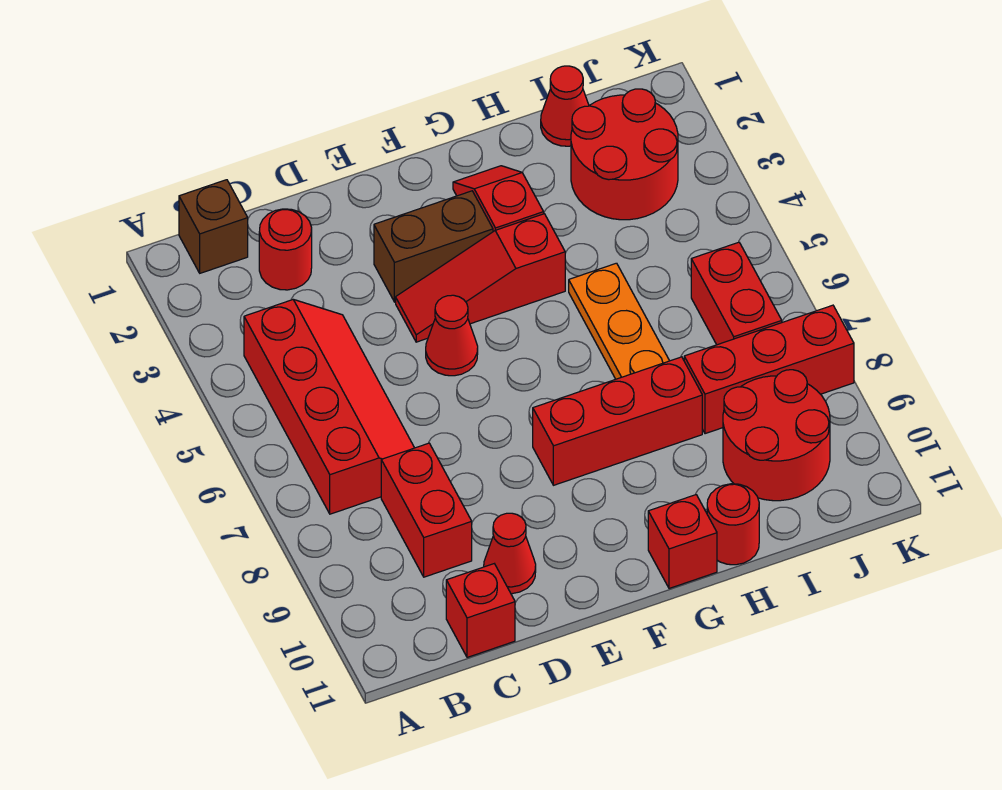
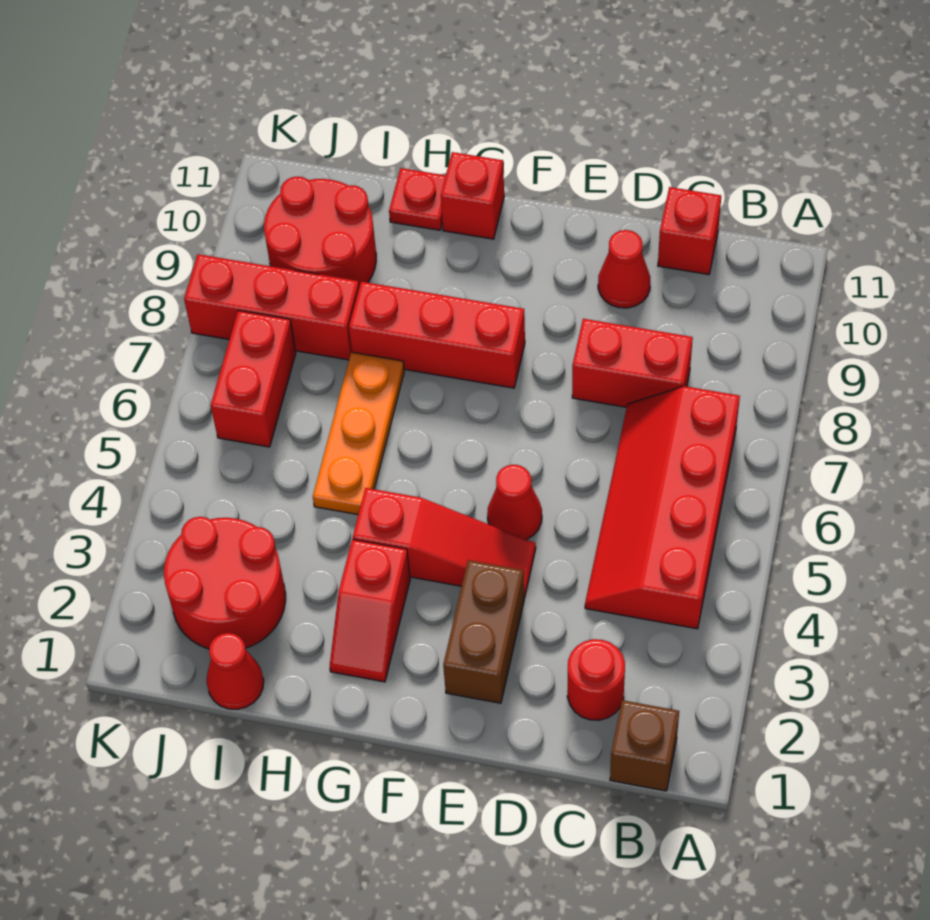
red brick C8:C9 level 1 -> red brick C8:D8 level 1
brown brick E3:F3 level 1 -> brown brick E2:E3 level 1
red round brick H11 level 1 -> red plate H11 level 1

